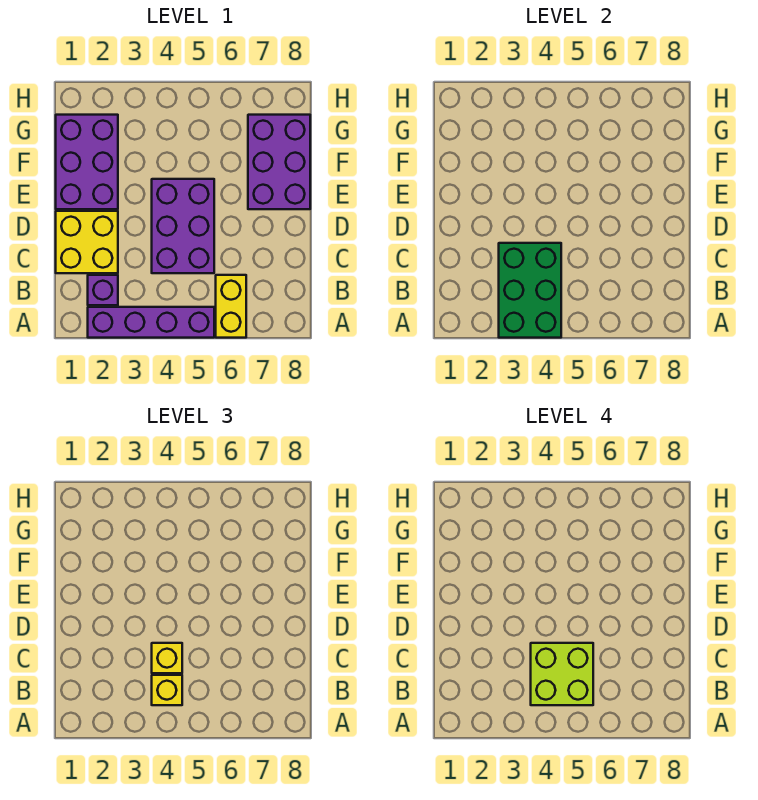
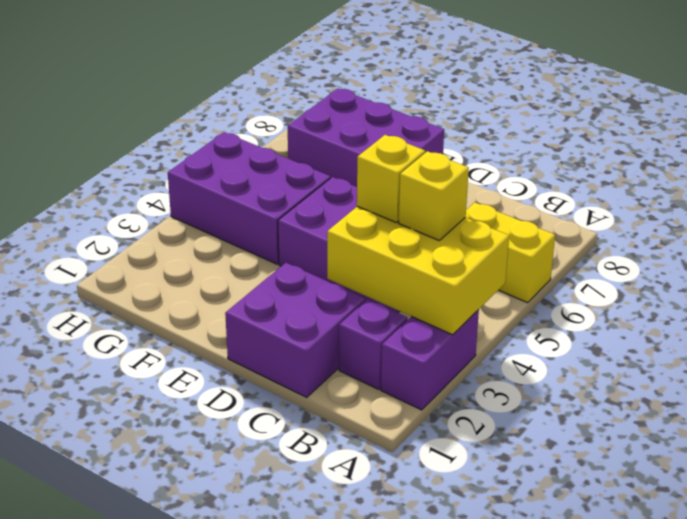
purple brick A2:A5 level 1 -> purple brick A2:A3 level 1
green brick A3:C4 level 2 -> yellow brick A3:C4 level 2
lime brick B4:C5 level 4 -> none
yellow brick C1:D2 level 1 -> purple brick C1:D2 level 1
purple brick E1:G2 level 1 -> purple brick F4:H5 level 1

